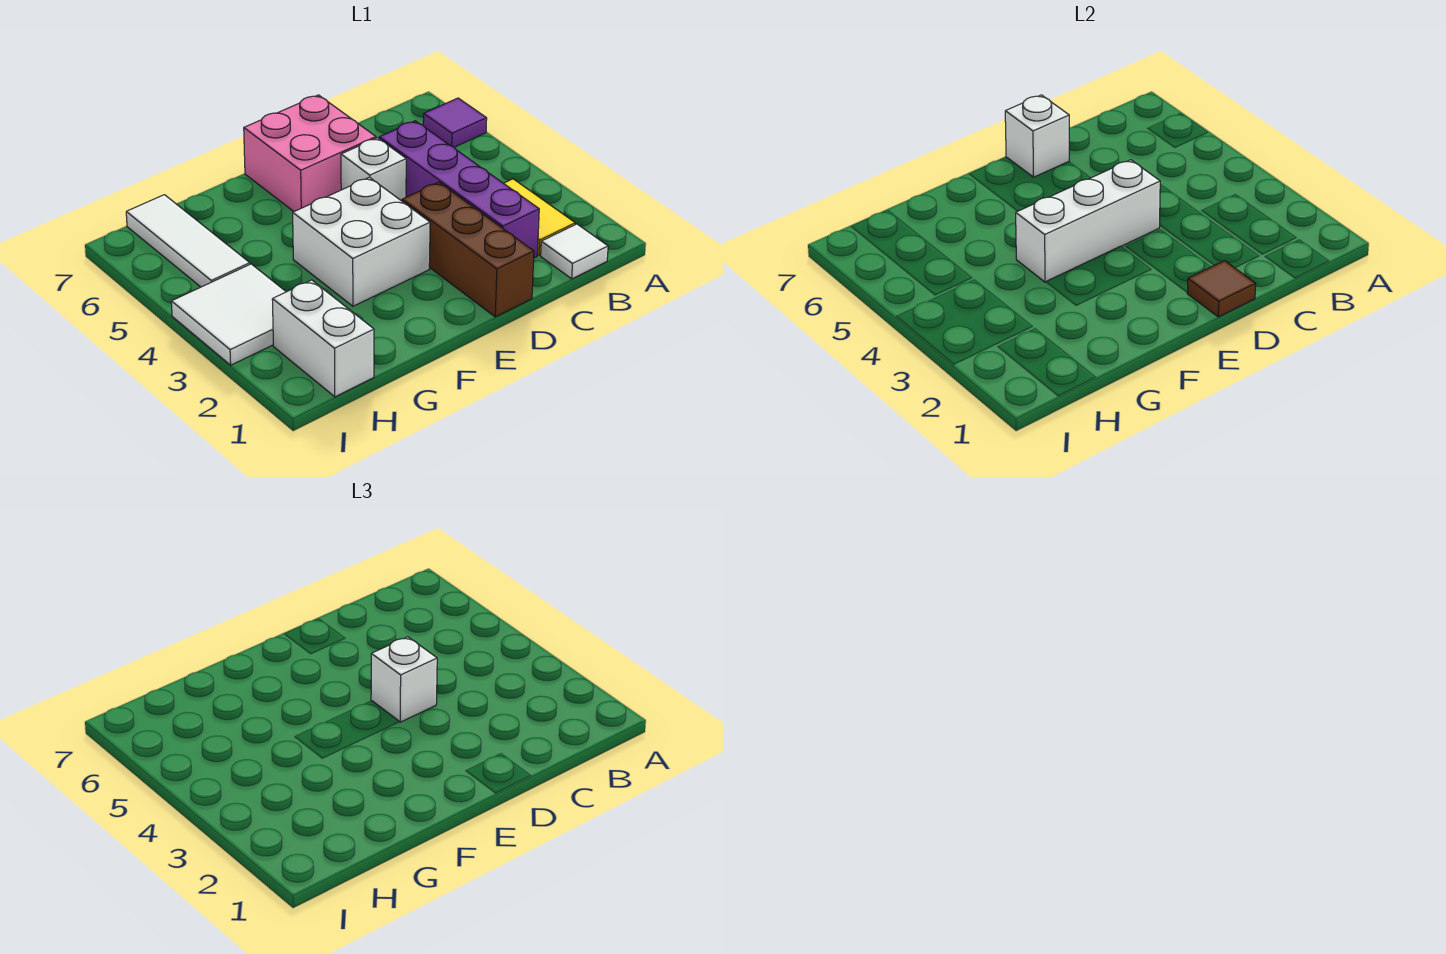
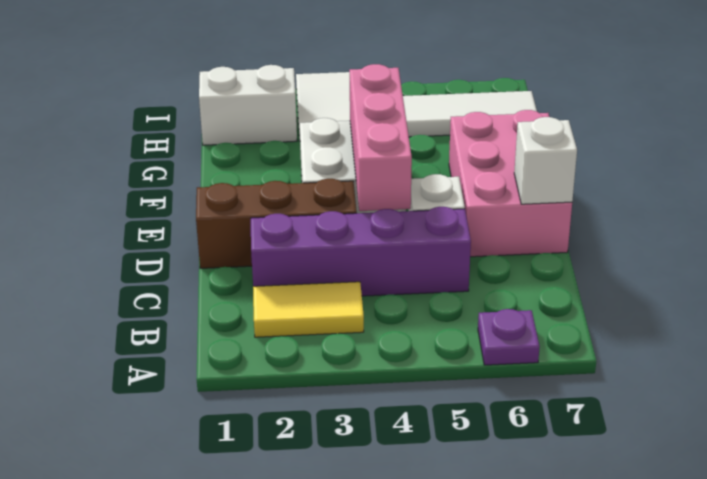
purple tile A6 level 1 -> purple plate A6 level 1
white tile B1 level 1 -> none
brown tile D1 level 2 -> none
white brick D4:F4 level 2 -> pink brick D4:F4 level 2
white brick D4 level 3 -> none
pink brick D6:E7 level 1 -> pink brick D6:F7 level 1

